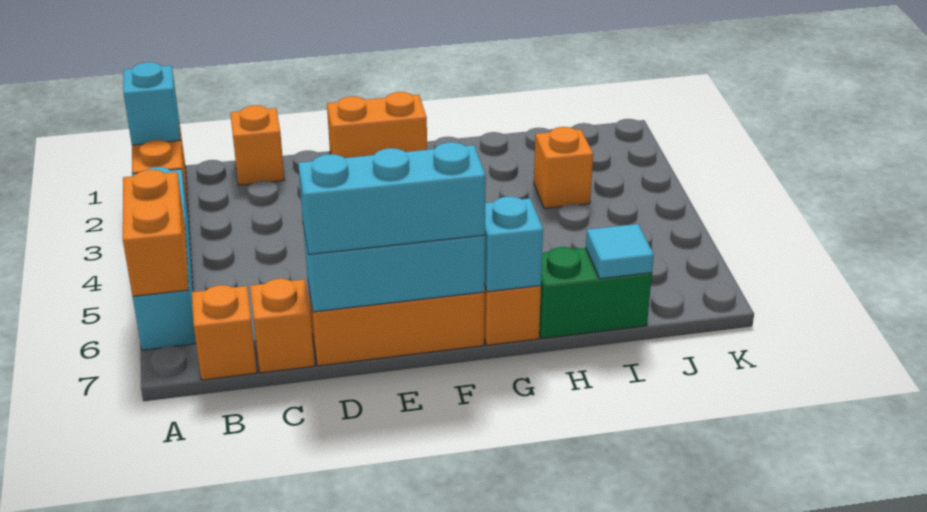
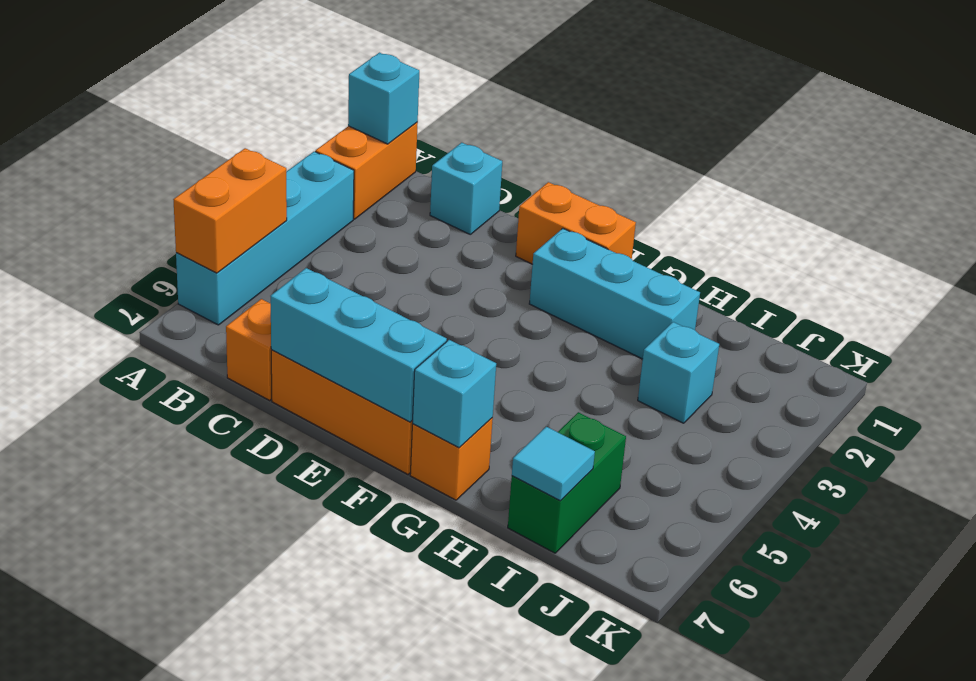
orange brick B7 level 1 -> none
orange brick C1 level 1 -> cyan brick C1 level 1
cyan brick D7:F7 level 3 -> cyan brick F2:H2 level 1
green brick H7:I7 level 1 -> green brick I6:I7 level 1
orange brick I3 level 1 -> cyan brick I3 level 1

